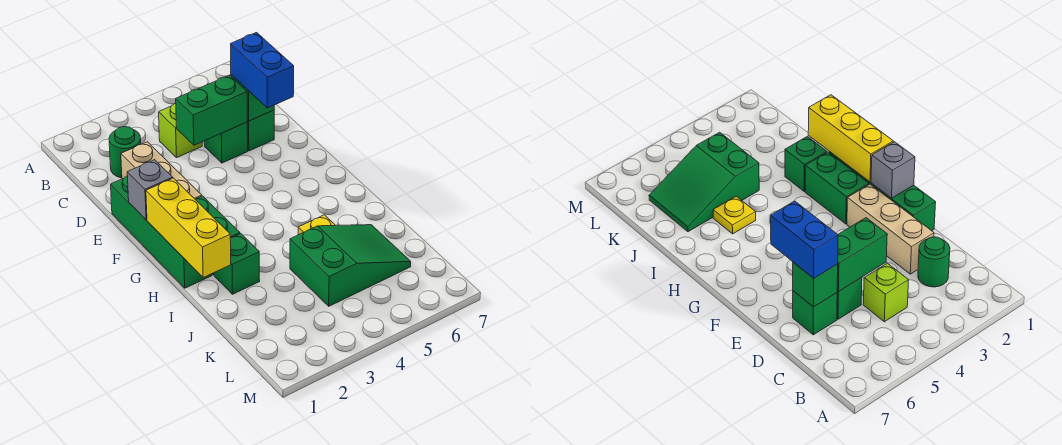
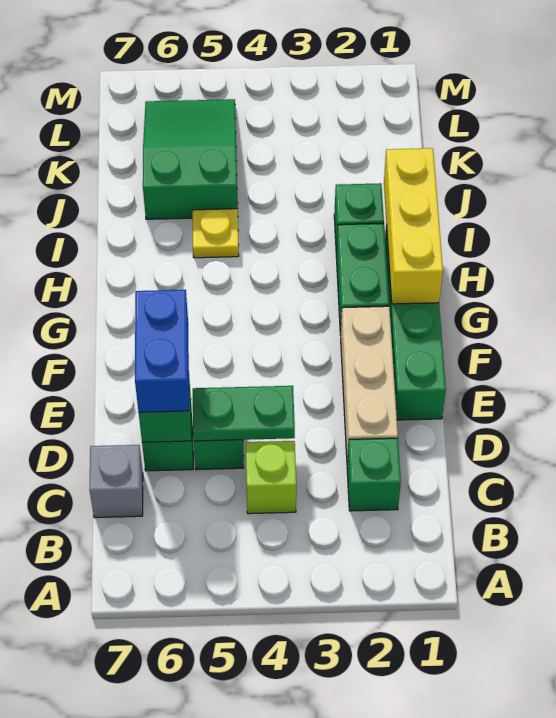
green round brick C2 level 1 -> green brick C2 level 1
green brick D4:D5 level 2 -> green plate D4:D5 level 2
grey brick F1 level 2 -> grey brick C7 level 1
green slope J4:K6 level 1 top 4 -> green slope J5:L6 level 1 top J

